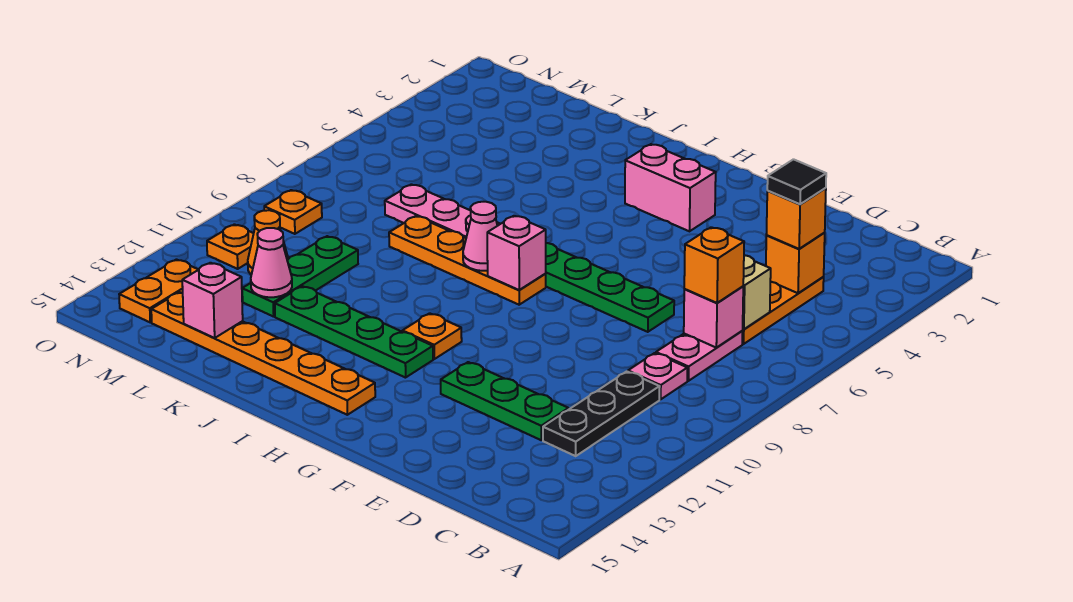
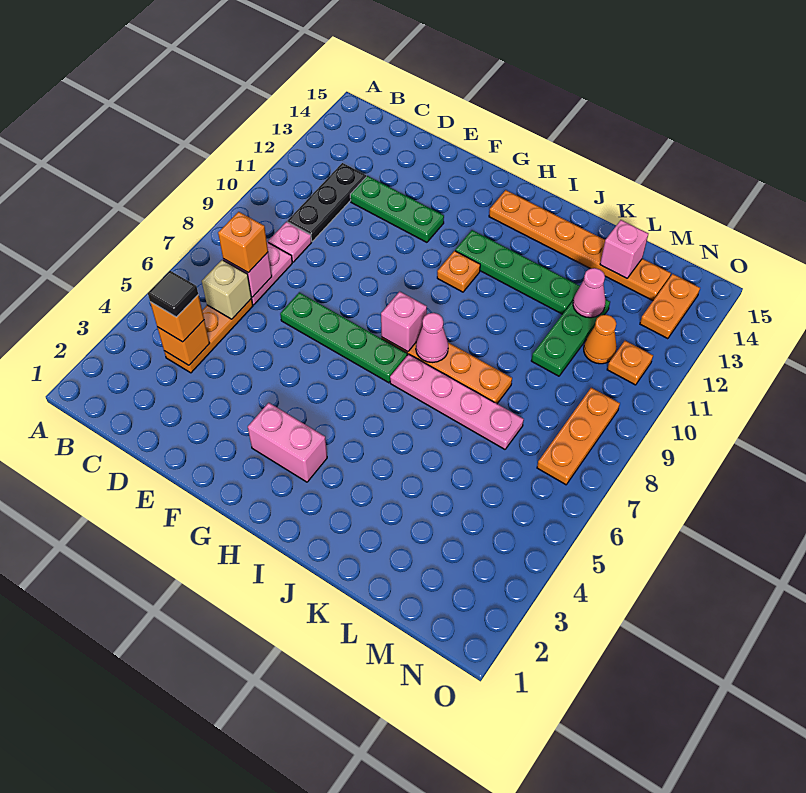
orange plate N9 level 1 -> orange plate N7:N9 level 1

